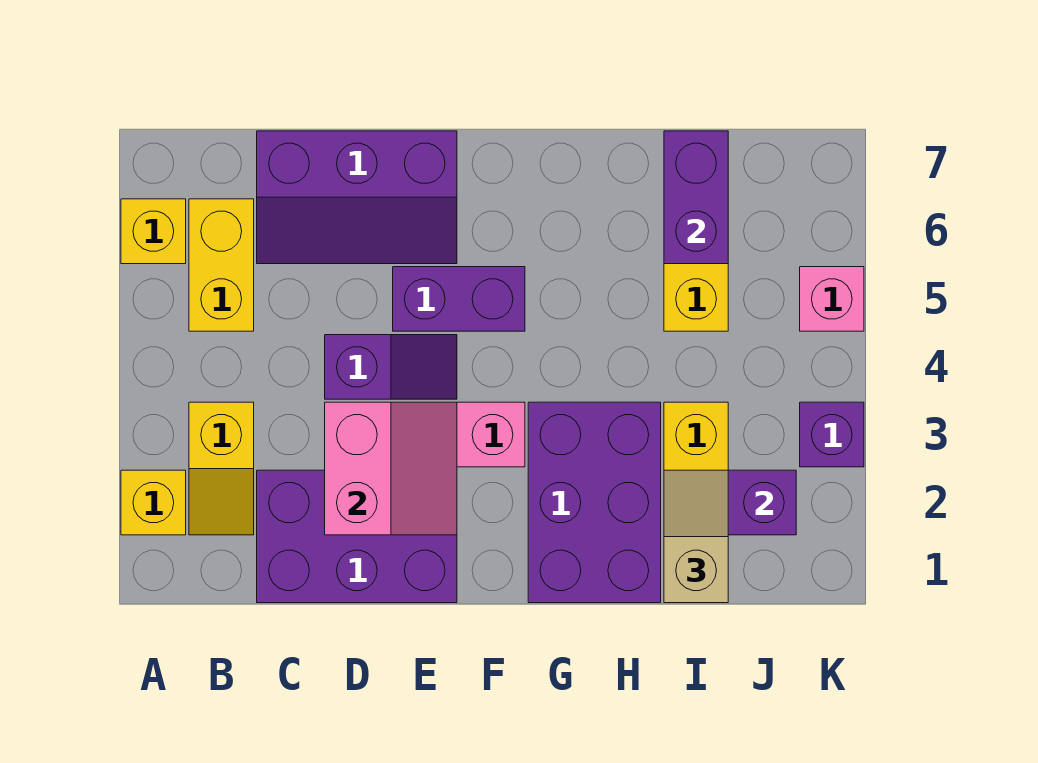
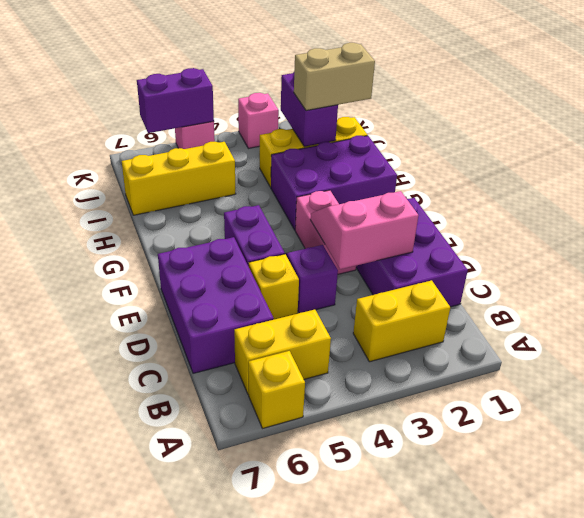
yellow brick A2 level 1 -> yellow brick D5 level 1
yellow slope B2:B3 level 1 top 3 -> yellow brick B2:B3 level 1
purple slope C6:E7 level 1 top 7 -> purple brick C6:E7 level 1
tan slope I1:I2 level 3 top 1 -> tan brick I1:I2 level 3
purple brick I6:I7 level 2 -> purple brick K5:K6 level 2
purple brick K3 level 1 -> pink brick K3 level 1

